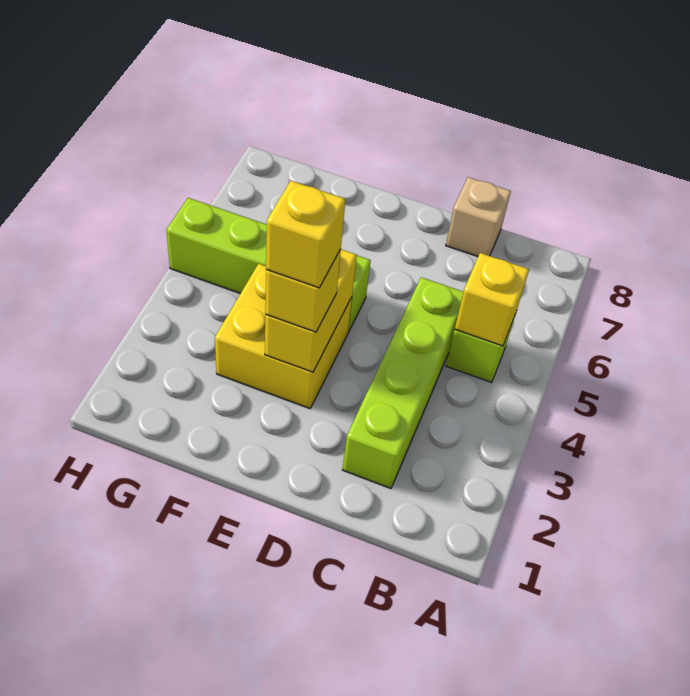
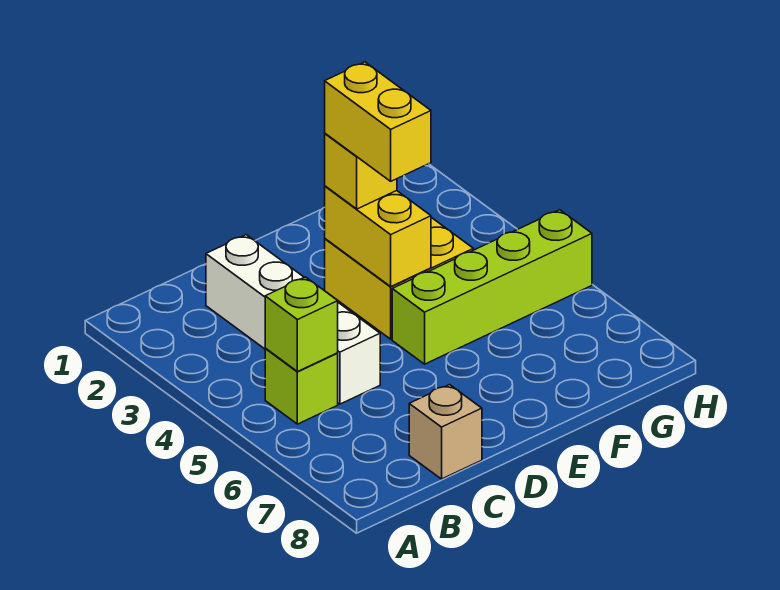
yellow brick B5 level 2 -> lime brick B5 level 2
lime brick C2:C5 level 1 -> white brick C2:C5 level 1
yellow brick E3 level 4 -> yellow brick E3:E4 level 4

